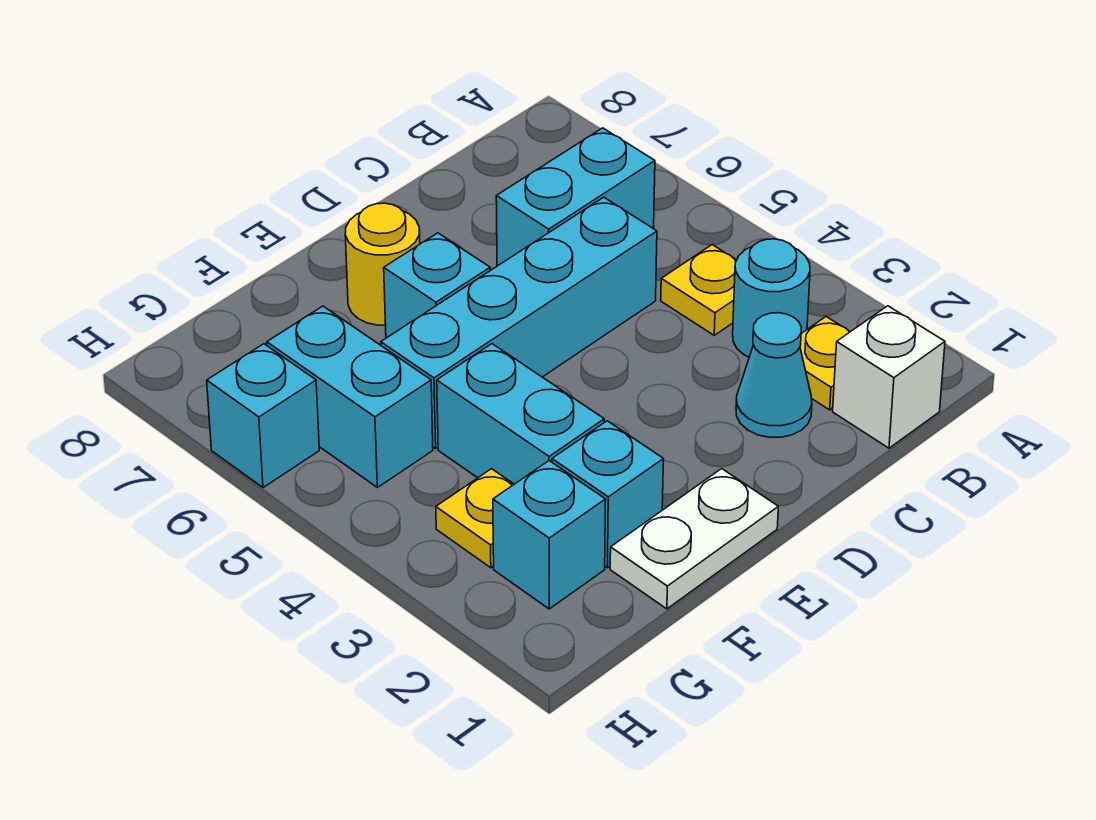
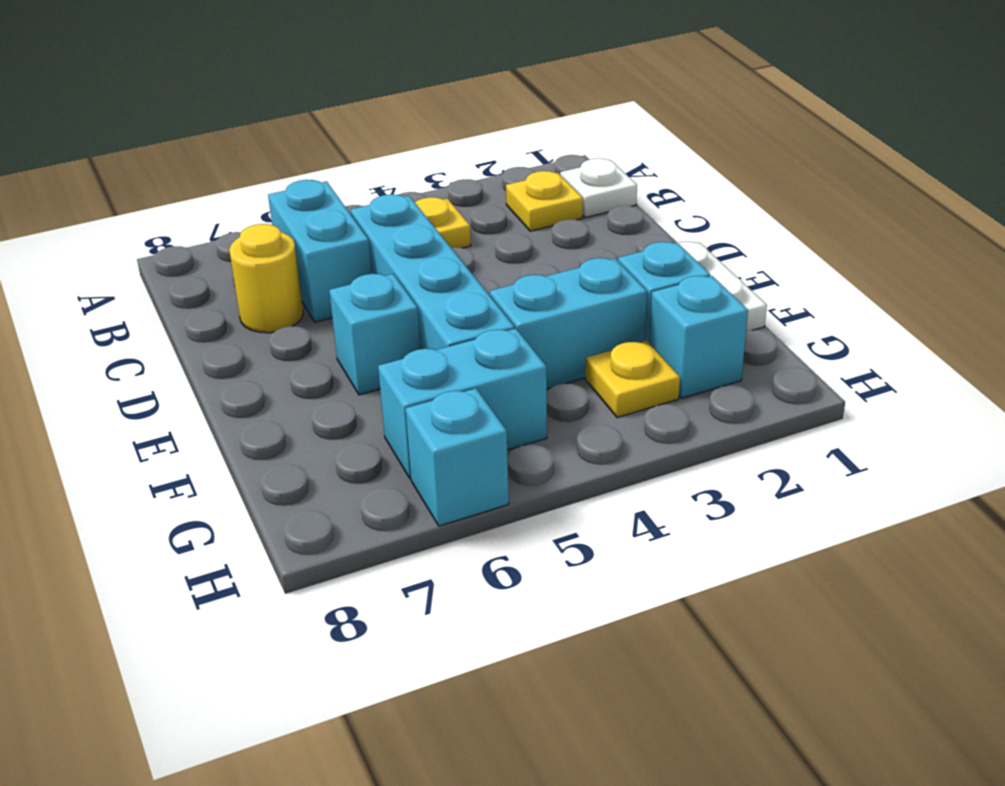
white brick B1 level 1 -> white plate B1 level 1
cyan round brick B3 level 1 -> none
cyan cone C2 level 1 -> none
yellow round brick E7 level 1 -> yellow round brick C7 level 1

